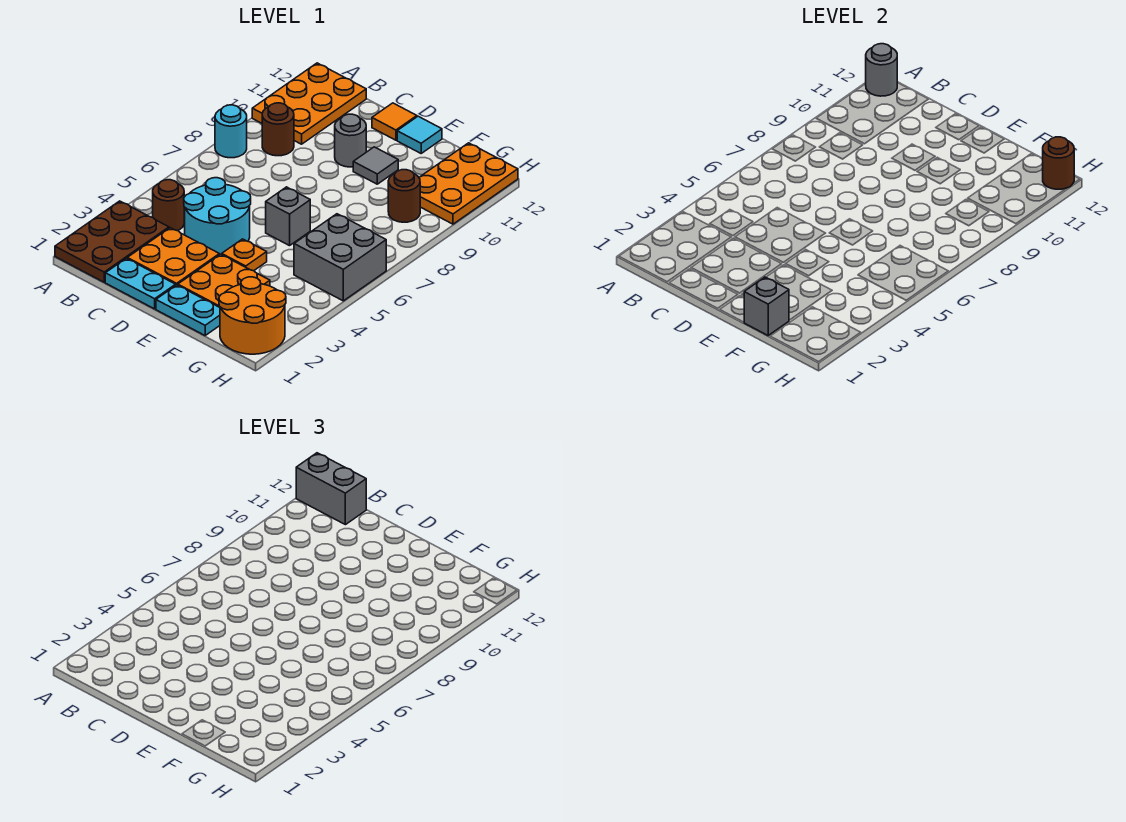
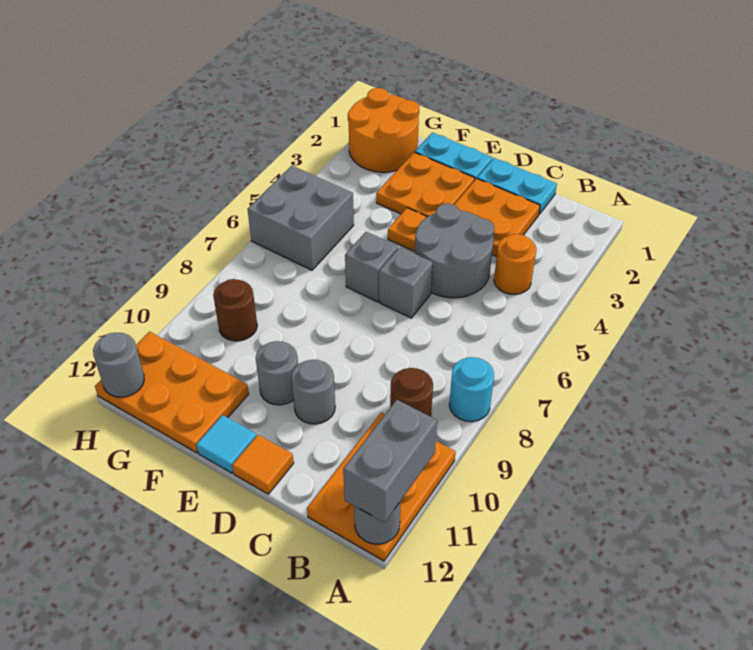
brown plate A1:B3 level 1 -> none
grey brick A12:B12 level 3 -> grey brick A11:A12 level 3
brown round brick B4 level 1 -> orange round brick B4 level 1
cyan round brick C4:D5 level 1 -> grey round brick C4:D5 level 1
grey tile E10 level 1 -> grey round brick E10 level 1
grey brick F1 level 2 -> grey brick D6 level 1
orange plate G10:H12 level 1 -> orange plate F11:H12 level 1
brown round brick H12 level 2 -> grey round brick H12 level 2

